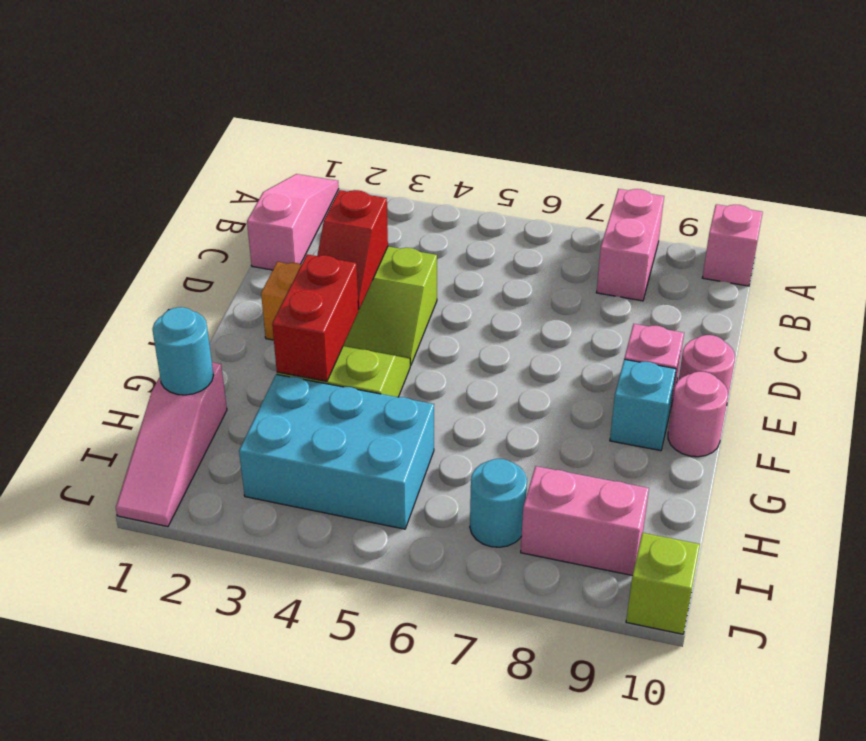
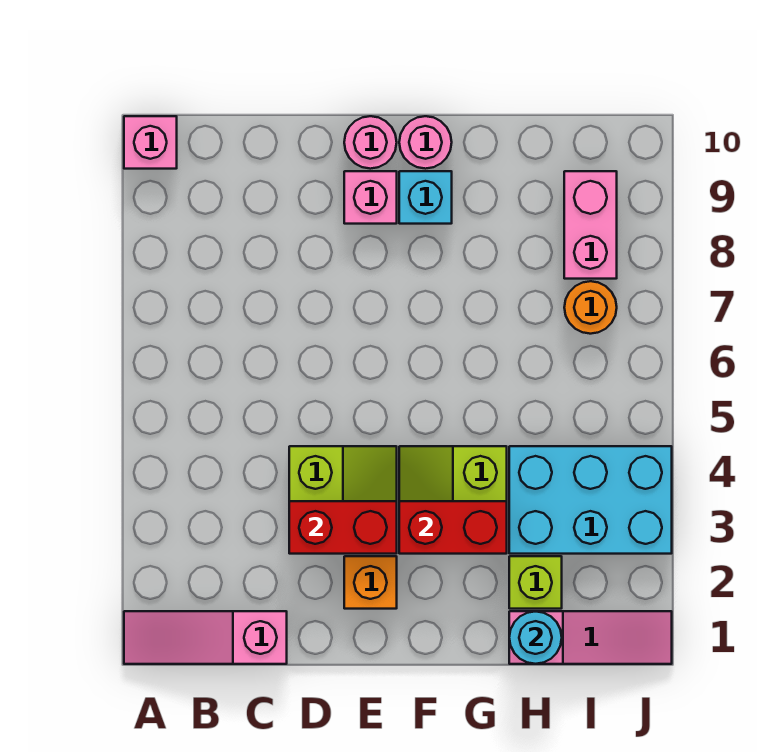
pink brick A8:B8 level 1 -> none
red slope D3:E3 level 2 top D -> red brick D3:E3 level 2
cyan brick H3:I5 level 1 -> cyan brick H3:J4 level 1
cyan round brick I7 level 1 -> orange round brick I7 level 1
lime brick J10 level 1 -> lime brick H2 level 1

